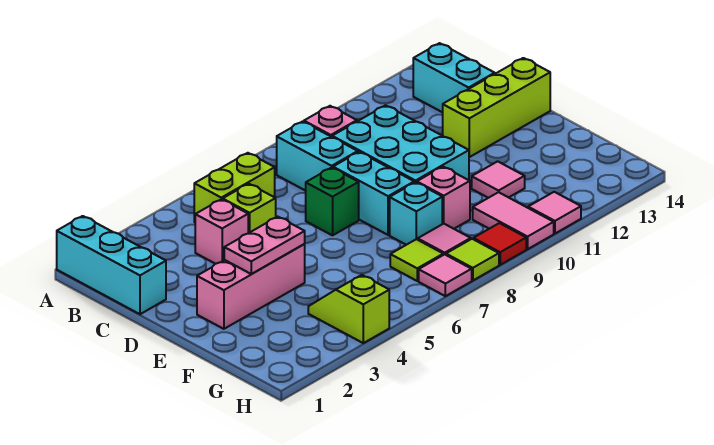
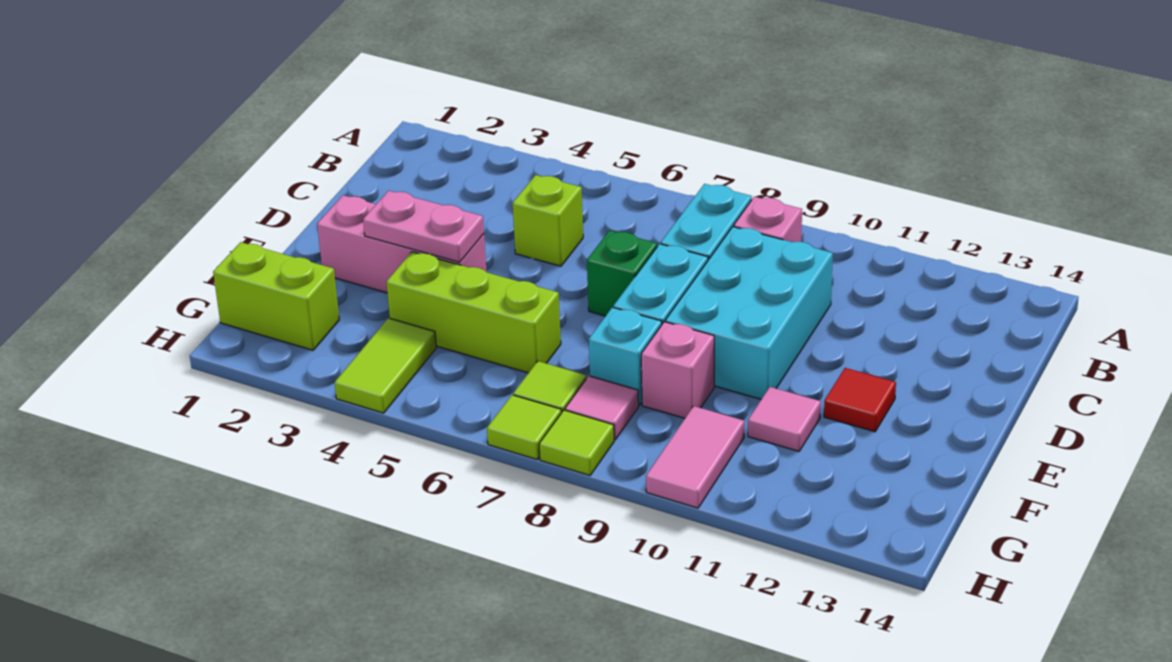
cyan brick A1:C1 level 1 -> none
lime brick B5:B6 level 1 -> lime brick G1:G2 level 1
cyan brick B13:C13 level 1 -> none
pink brick C4 level 1 -> none
lime brick D12:D14 level 1 -> lime brick F4:F6 level 1
lime slope G4:H4 level 1 top H -> lime tile G4:H4 level 1
pink tile H7 level 1 -> lime tile H7 level 1
red tile H9 level 1 -> red tile E12 level 1
pink tile H11 level 1 -> none

